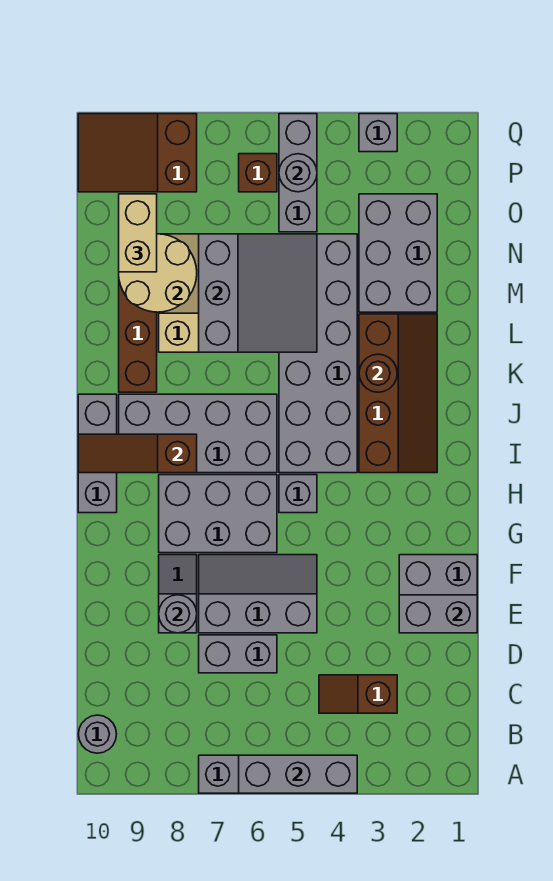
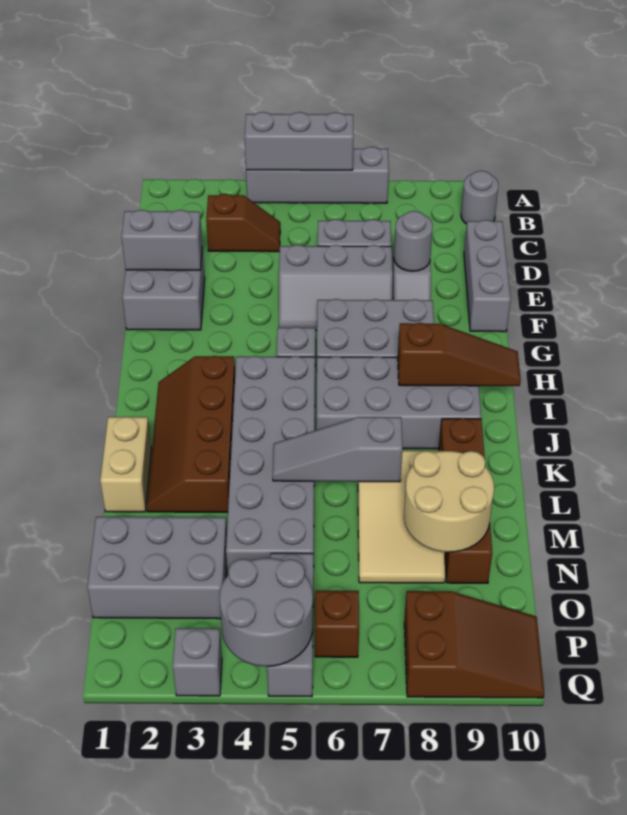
grey brick H10:J10 level 1 -> grey brick D10:F10 level 1
brown round brick K3 level 2 -> none
grey slope L5:N7 level 2 top 7 -> grey slope L5:L7 level 2 top 7
grey brick M2:O3 level 1 -> grey brick N1:O3 level 1
tan brick N9:O9 level 3 -> tan brick K1:L1 level 1
grey round brick P5 level 2 -> grey round brick P4:Q5 level 2

